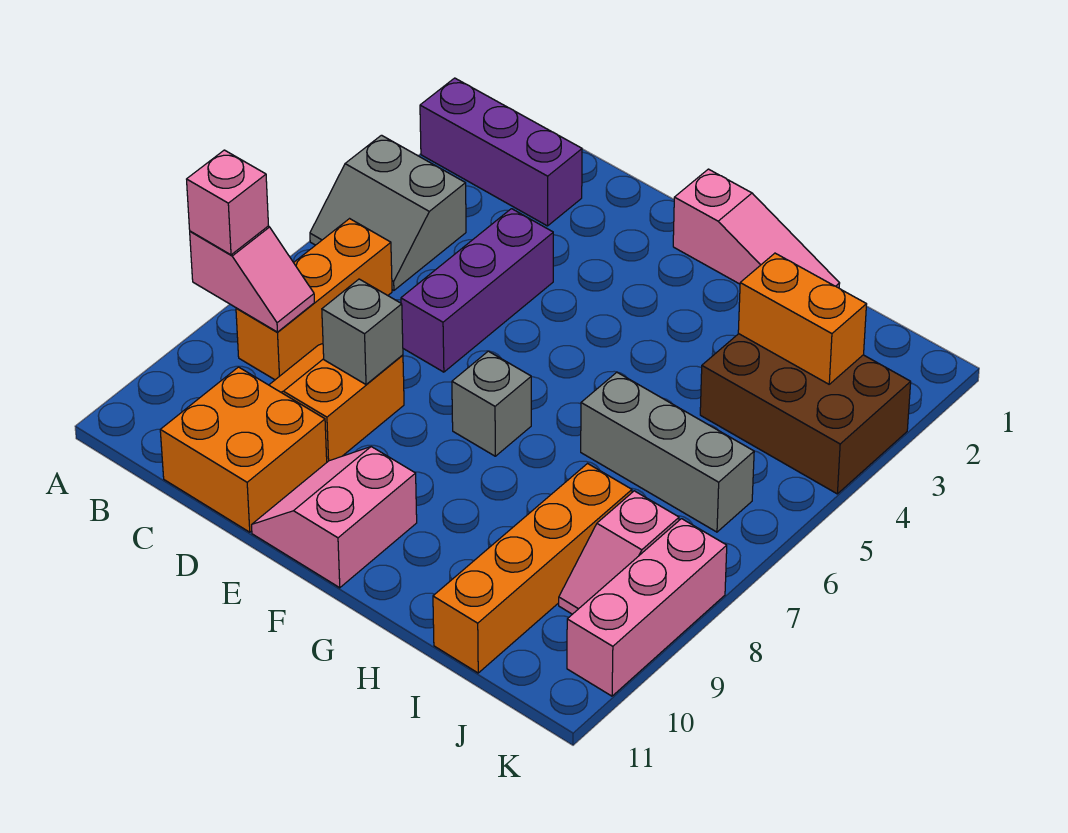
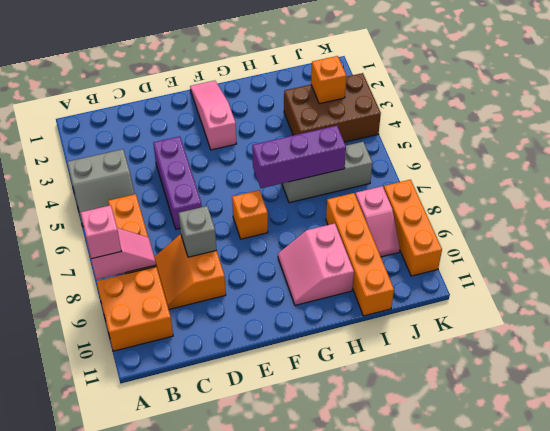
purple brick A2:C2 level 1 -> purple brick G6:I6 level 2
orange brick C10:D11 level 1 -> orange brick A9:B10 level 1
pink slope E10:F11 level 1 top F -> pink slope G9:H10 level 1 top H
pink slope F1:H1 level 1 top F -> pink slope F1:F3 level 1 top 3
grey brick F7 level 1 -> orange brick F7 level 1
orange brick I3:J3 level 2 -> orange brick J3 level 2
pink brick K8:K10 level 1 -> orange brick K8:K10 level 1

